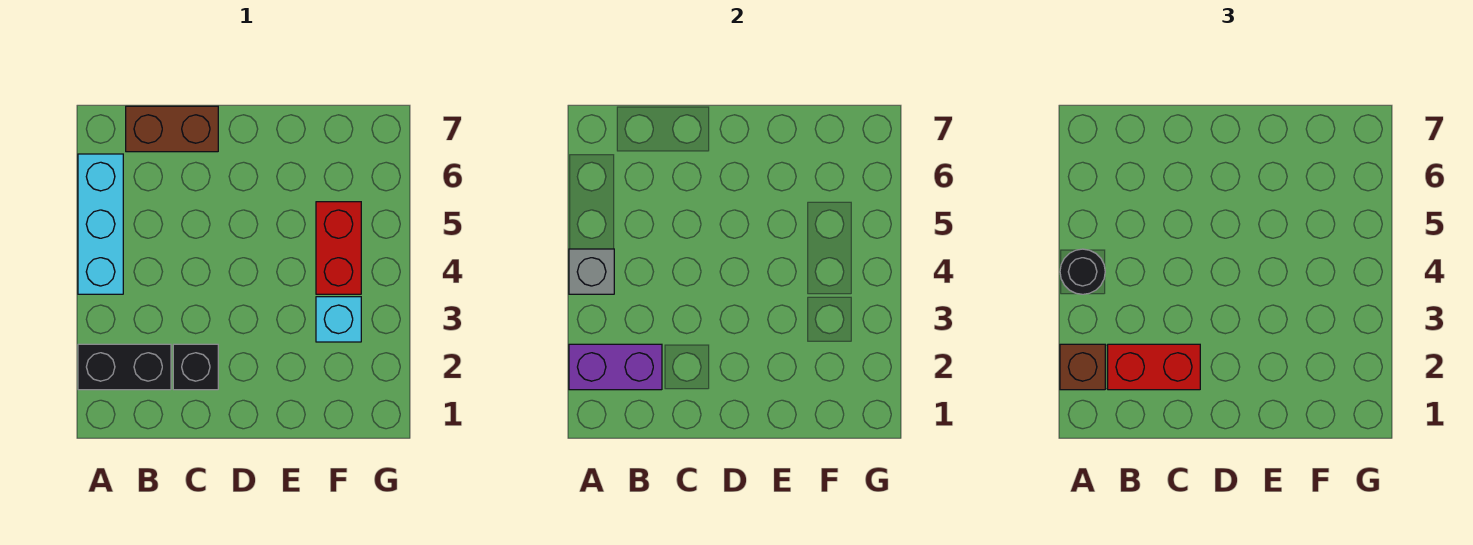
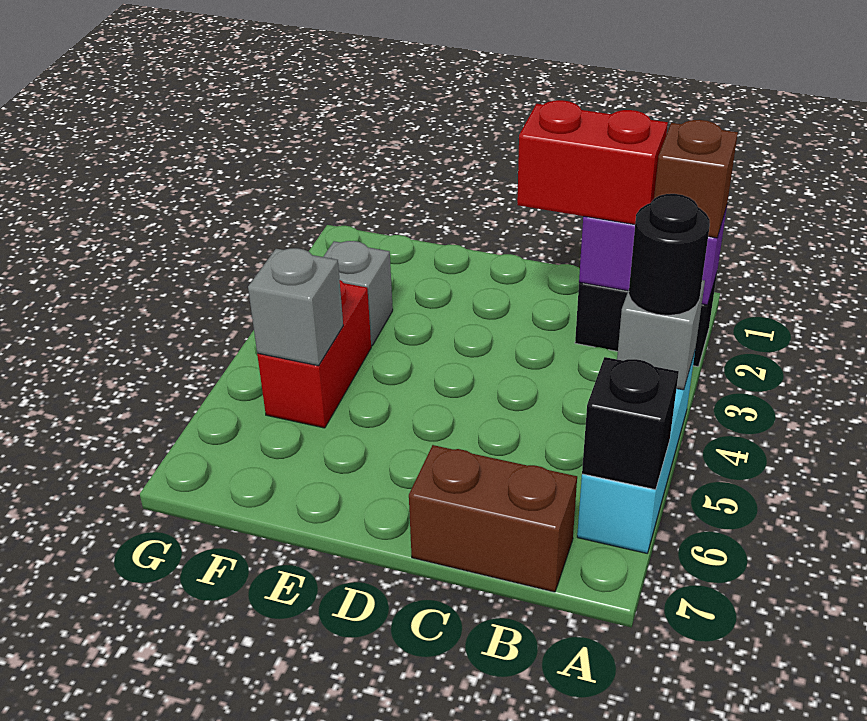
black brick C2 level 1 -> black brick A6 level 2
cyan brick F3 level 1 -> grey brick F3 level 1
none -> grey brick F5 level 2

